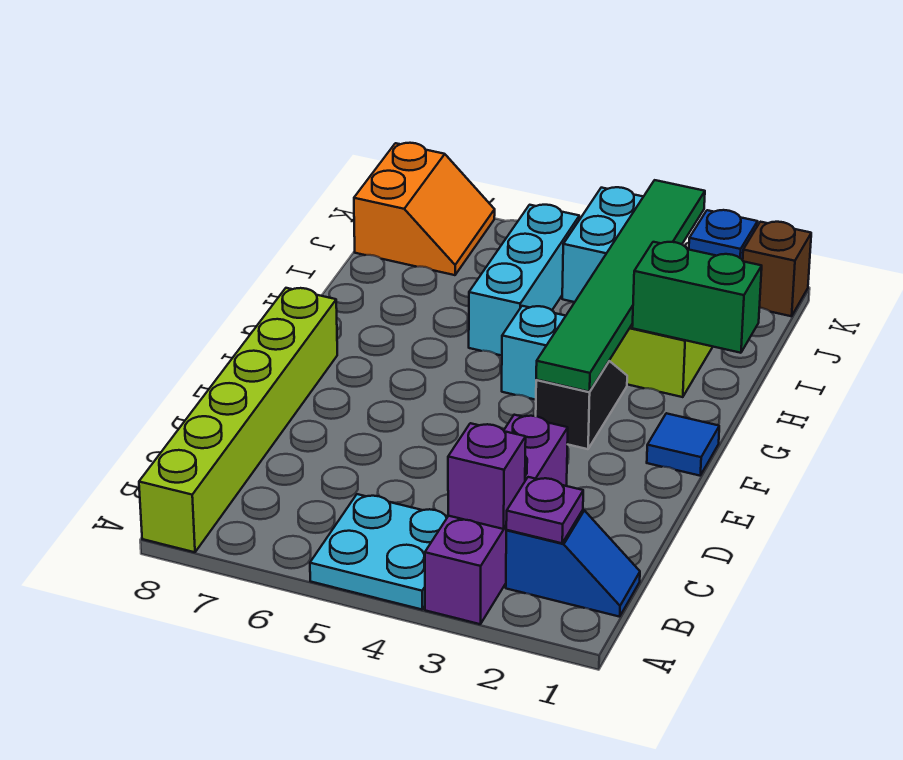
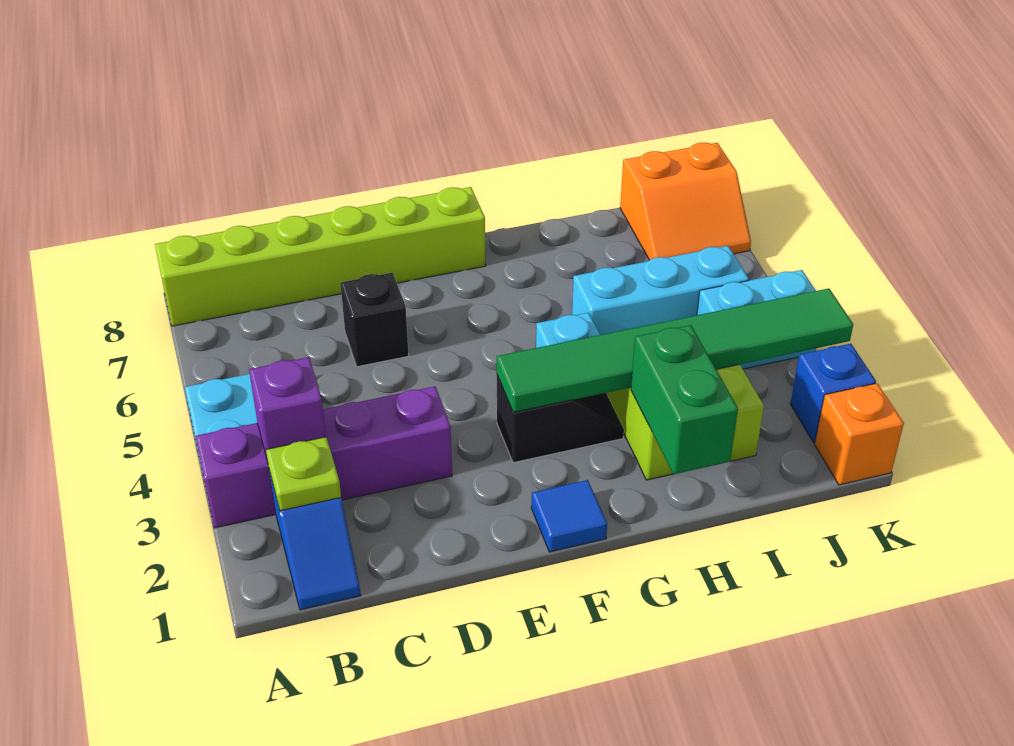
purple plate B2 level 2 -> lime plate B2 level 2
none -> black brick D6 level 1
brown brick K1 level 1 -> orange brick K1 level 1

